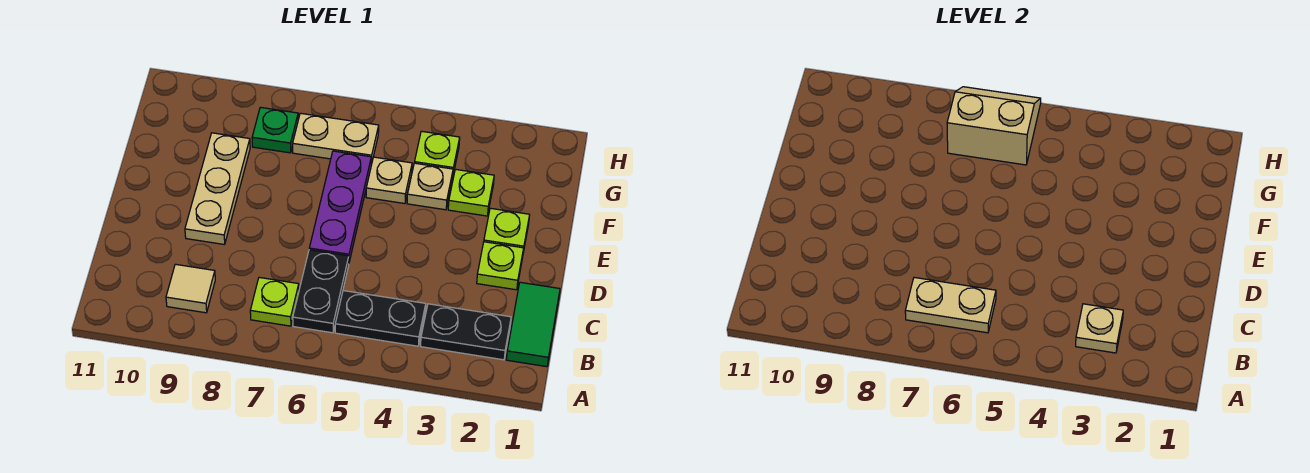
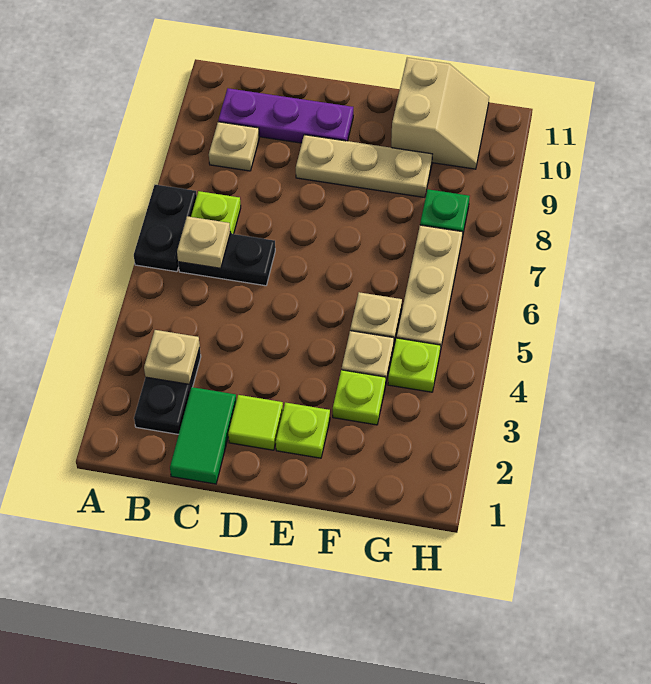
green tile B1:C1 level 1 -> green tile C1:C2 level 1
black plate B4:B5 level 1 -> black plate A6:A7 level 1
tan plate B6:B7 level 2 -> tan plate B6 level 2
tan tile B9 level 1 -> tan plate B9 level 1
lime plate D2 level 1 -> lime tile D2 level 1
purple plate D6:F6 level 1 -> purple plate B10:D10 level 1
tan plate G6:G7 level 1 -> tan plate G5:G7 level 1
tan slope G6:H7 level 2 top G -> tan slope F10:G11 level 1 top F

